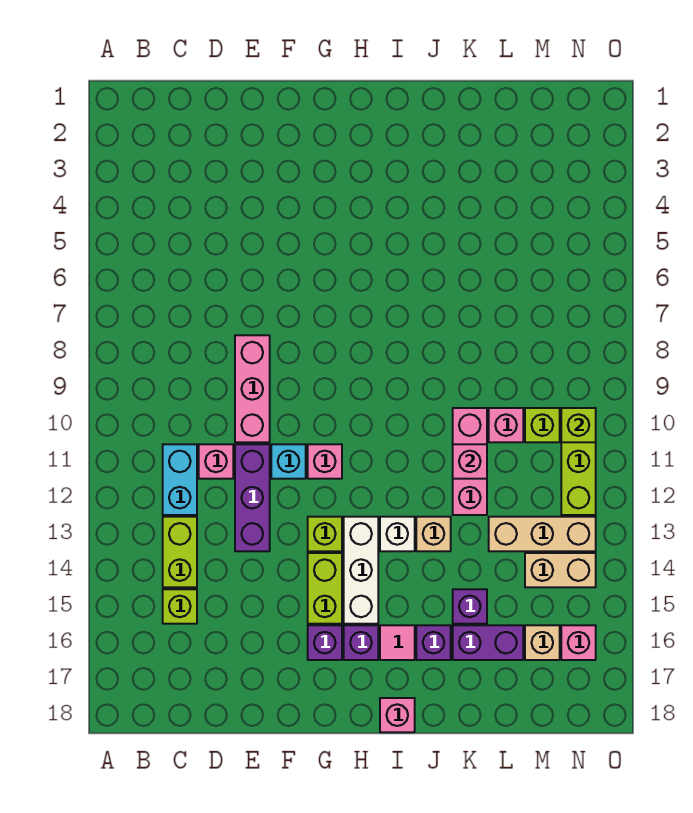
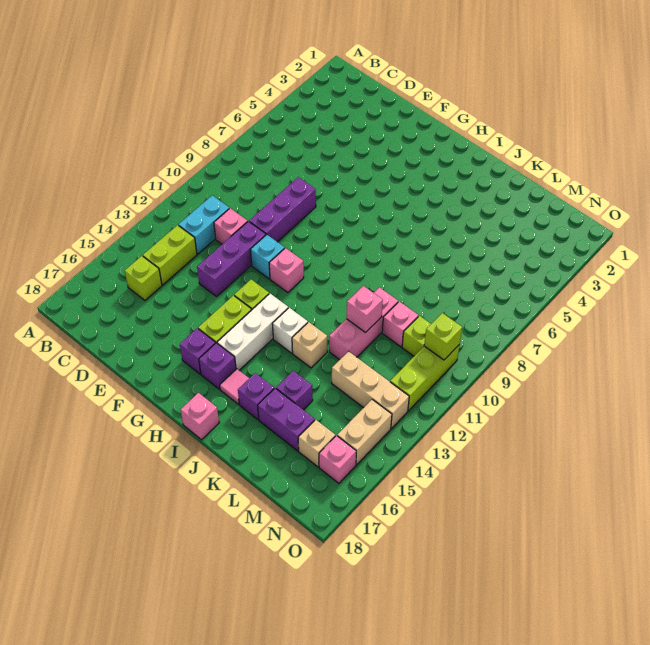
pink brick E8:E10 level 1 -> purple brick E8:E10 level 1
tan brick M14:N14 level 1 -> tan brick N14:N15 level 1

